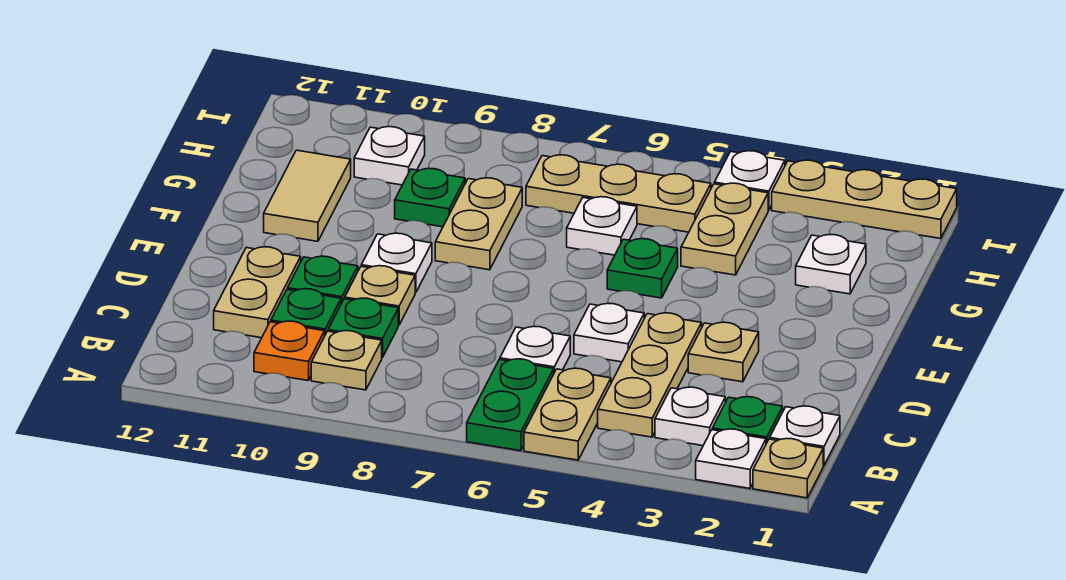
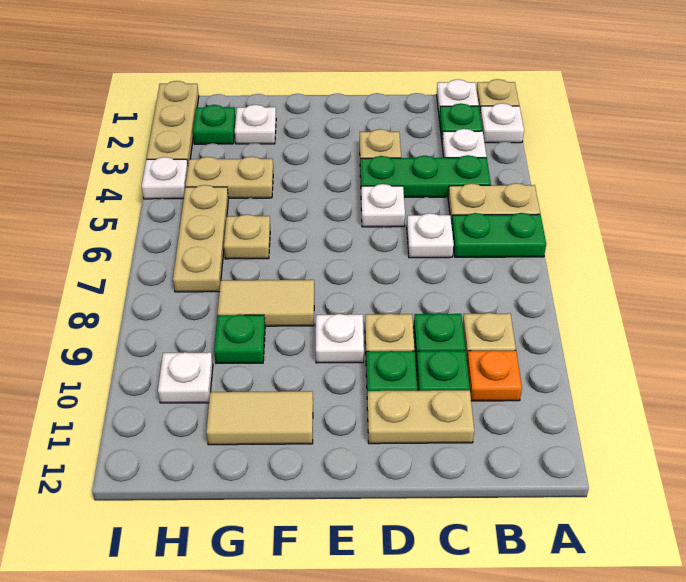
tan plate B4:D4 level 1 -> green plate B4:D4 level 1
green plate F5 level 1 -> green plate H2 level 1
tan plate F8:G8 level 1 -> tan tile F8:G8 level 1
white plate G6 level 1 -> tan plate G6 level 1

